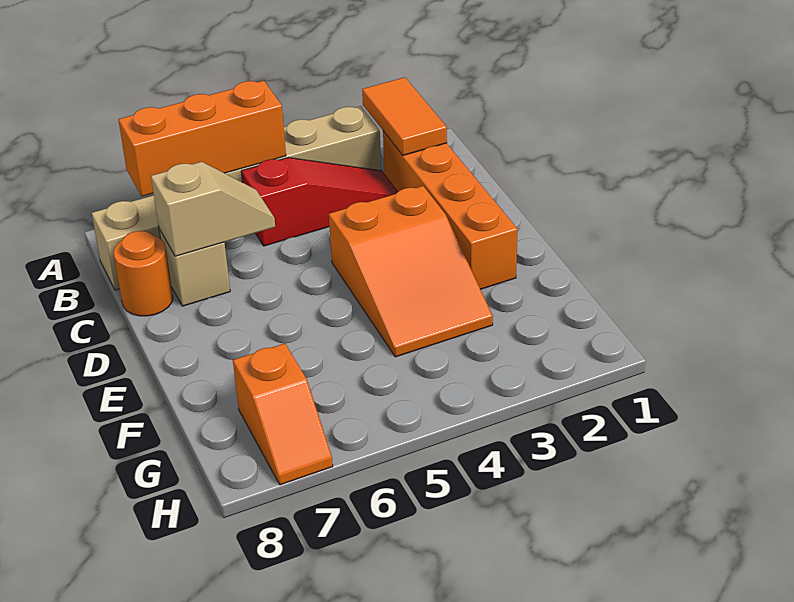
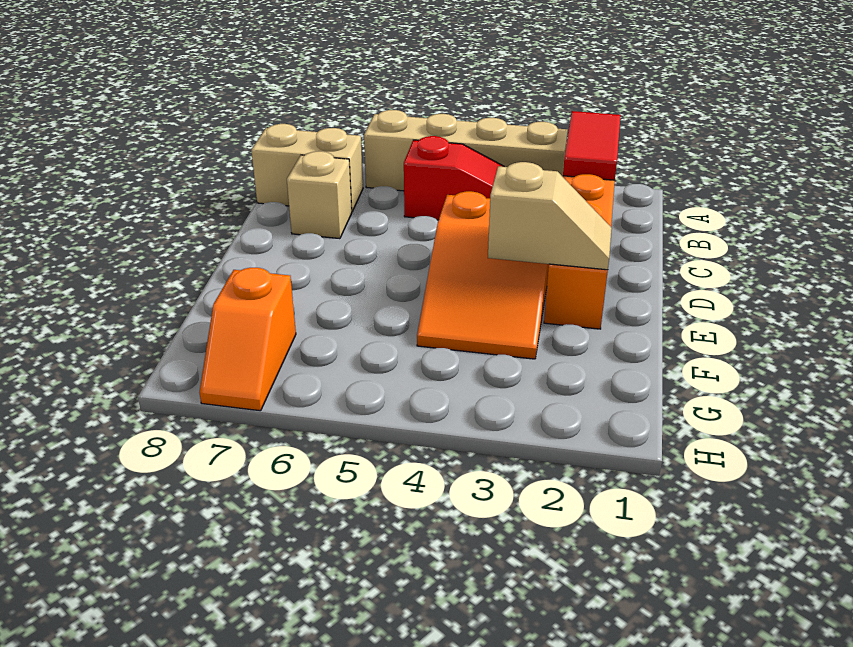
orange tile A2:B2 level 2 -> red tile A2:B2 level 2
orange brick A5:A7 level 2 -> none
tan slope C6:C7 level 2 top 7 -> tan slope E2:E3 level 2 top 3
orange round brick C8 level 1 -> none

